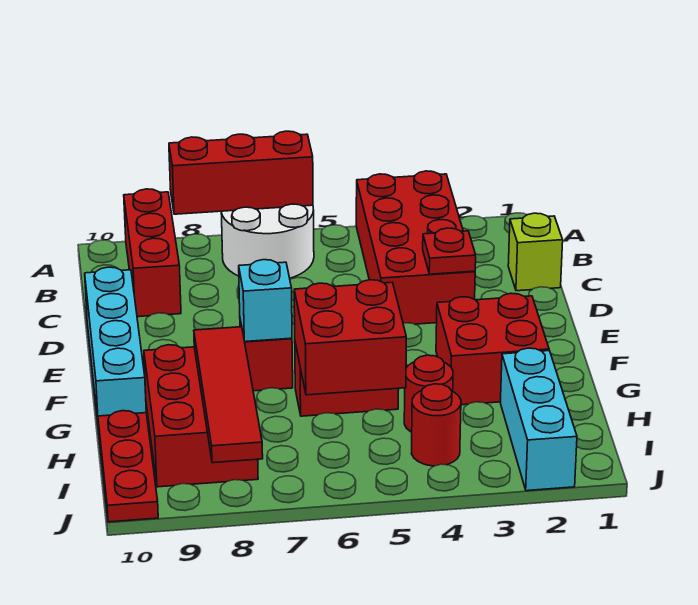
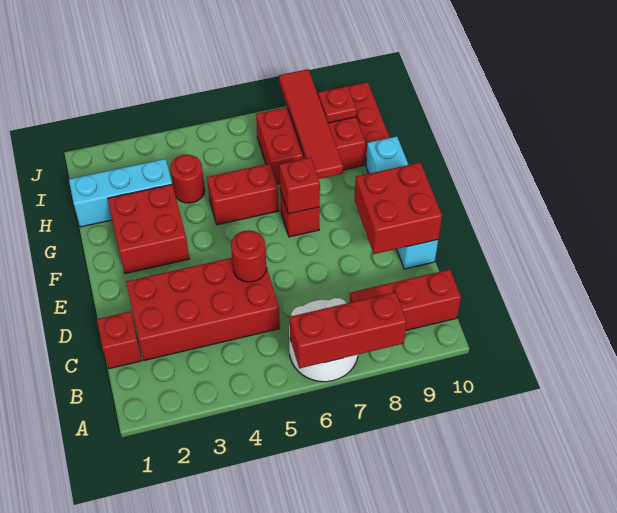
red brick A3:D4 level 1 -> red brick C2:D5 level 1
red brick A9:C9 level 1 -> red brick B8:B10 level 1
lime brick C1 level 1 -> red brick C1 level 1
red plate D3 level 2 -> red plate I9 level 2
cyan brick F7 level 2 -> red brick F7 level 2
red brick G5:H6 level 2 -> red brick D9:E10 level 2
red brick G8:I9 level 1 -> red brick H7:I9 level 1
cyan brick H2:J2 level 1 -> cyan brick H1:H3 level 1
red round brick I4 level 1 -> red round brick D5 level 2

